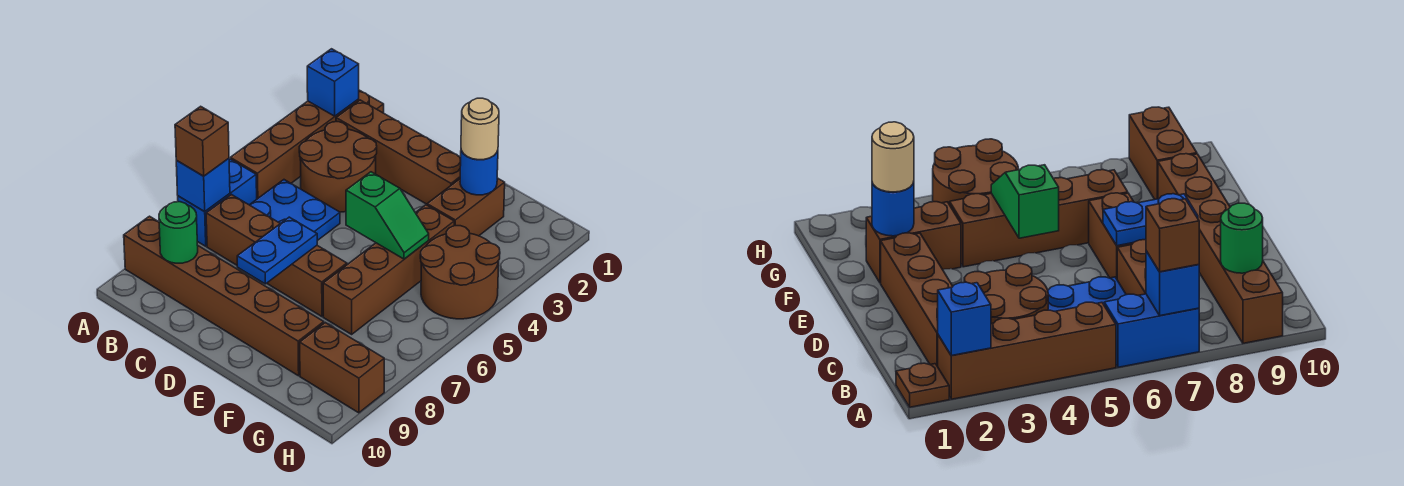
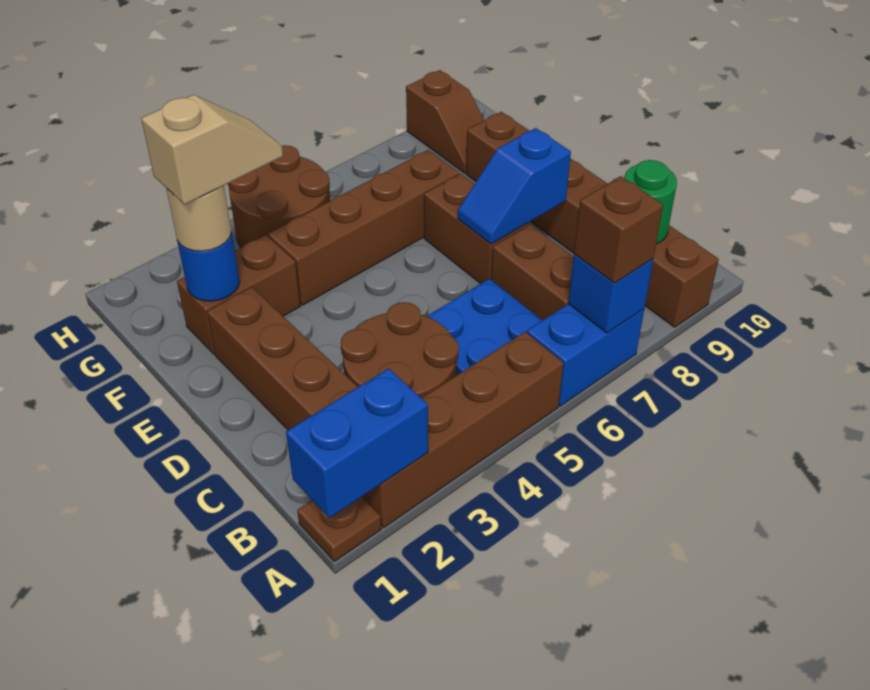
blue brick A2 level 2 -> blue brick A1:A2 level 2
blue plate D7:D8 level 2 -> blue slope D7:D8 level 2 top 8
green slope E5:F5 level 2 top E -> none
none -> tan slope F2:F3 level 4 top 2
brown brick G9:H9 level 1 -> brown slope G9:H9 level 1 top H

